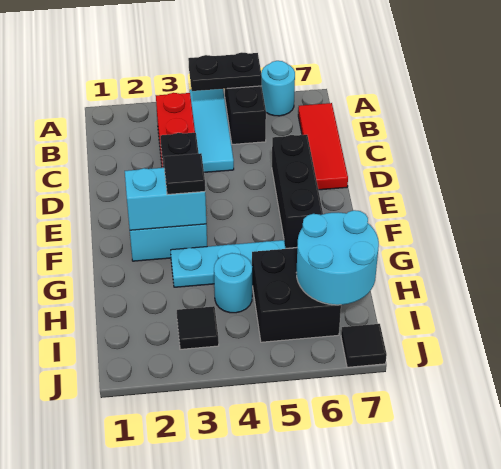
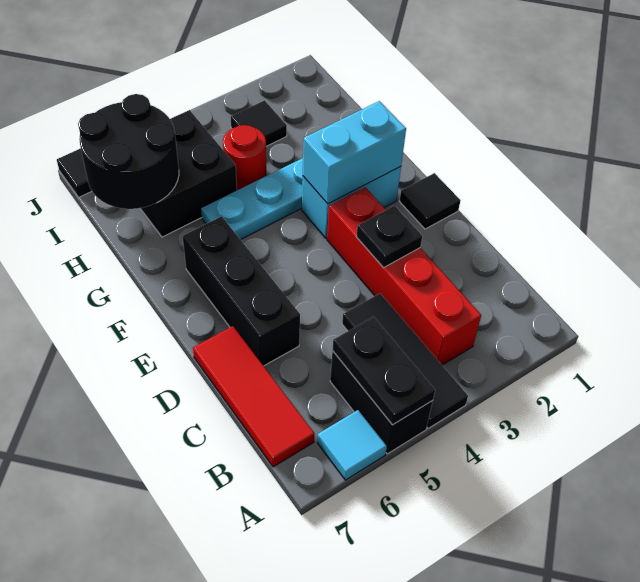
cyan tile A4:C4 level 1 -> black tile A4:C4 level 1
black plate A4:A5 level 2 -> black plate A5:B5 level 2
cyan round brick A6 level 1 -> cyan tile A6 level 1
black tile F3 level 3 -> black tile E1 level 1
cyan round brick H4 level 1 -> red round brick H4 level 1
cyan round brick H6:I7 level 2 -> black round brick H6:I7 level 2

